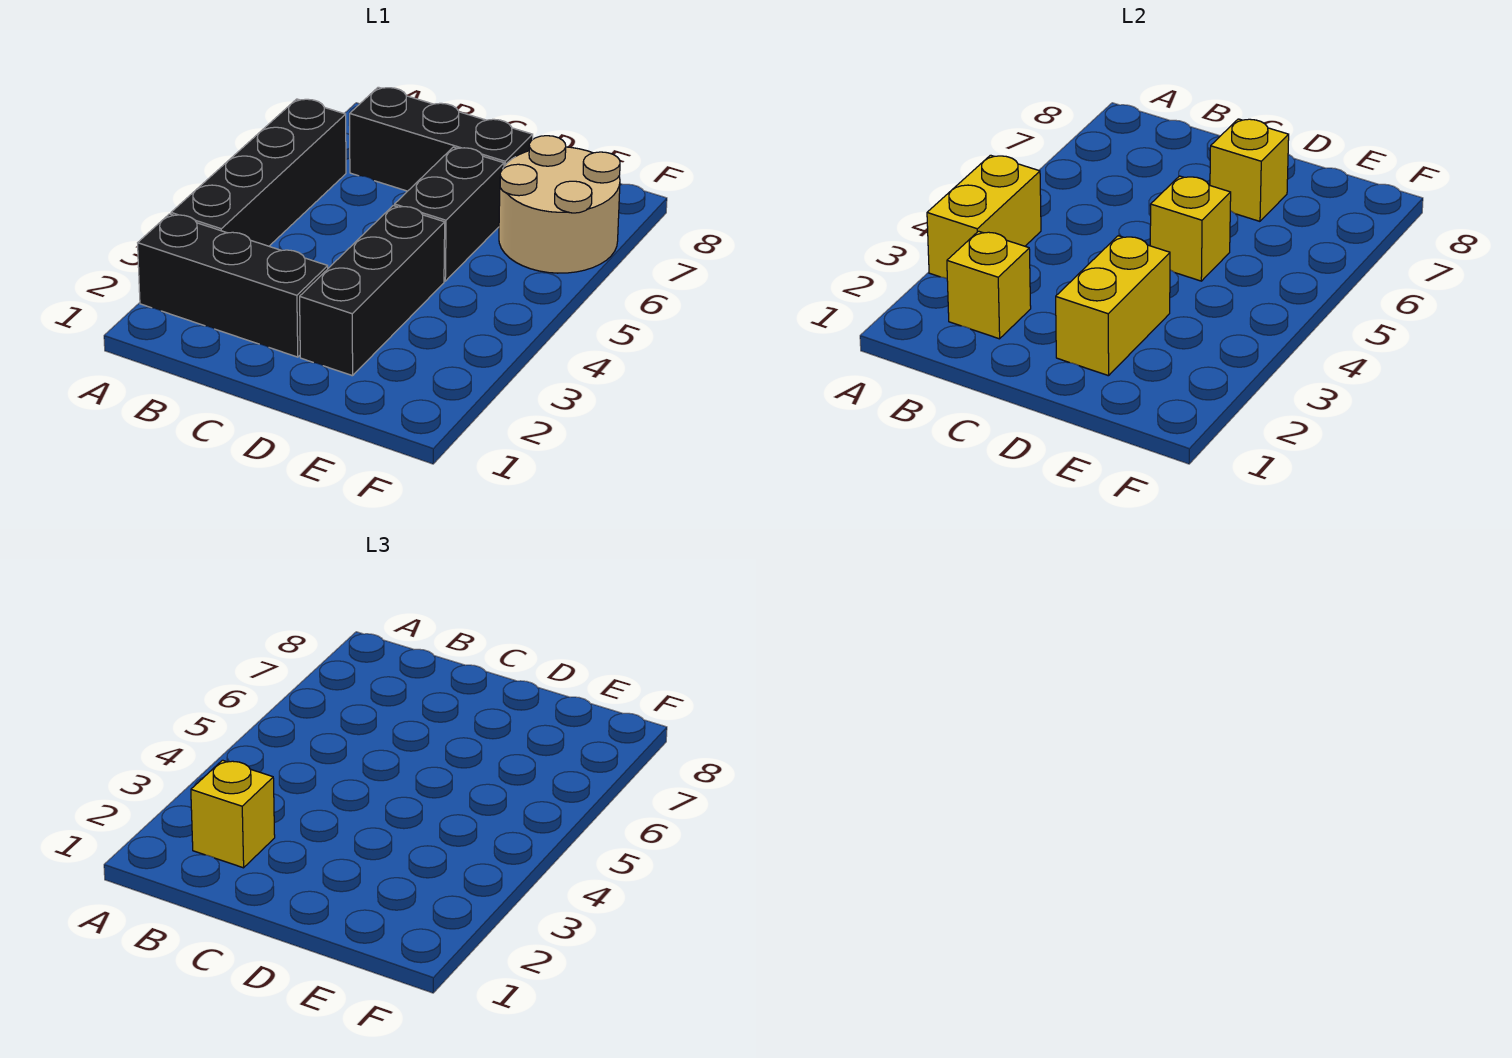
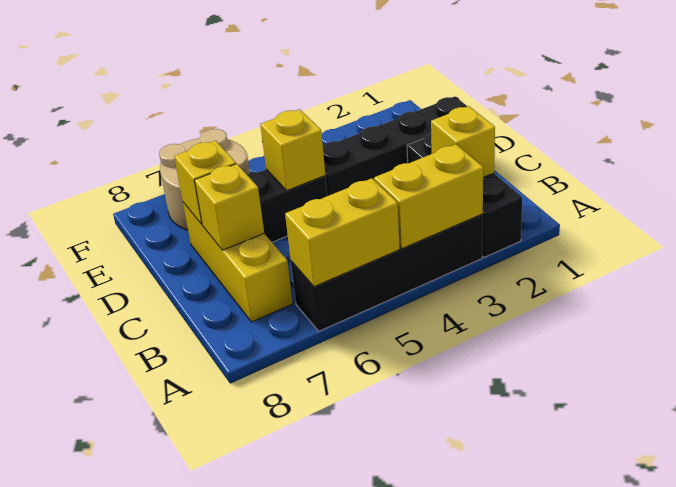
yellow brick B2 level 3 -> yellow brick C7 level 2
black brick B7:D7 level 1 -> yellow brick B7:D7 level 1
black brick D2:D4 level 1 -> black brick D1:D4 level 1
yellow brick D2:D3 level 2 -> yellow brick A5:A6 level 2

